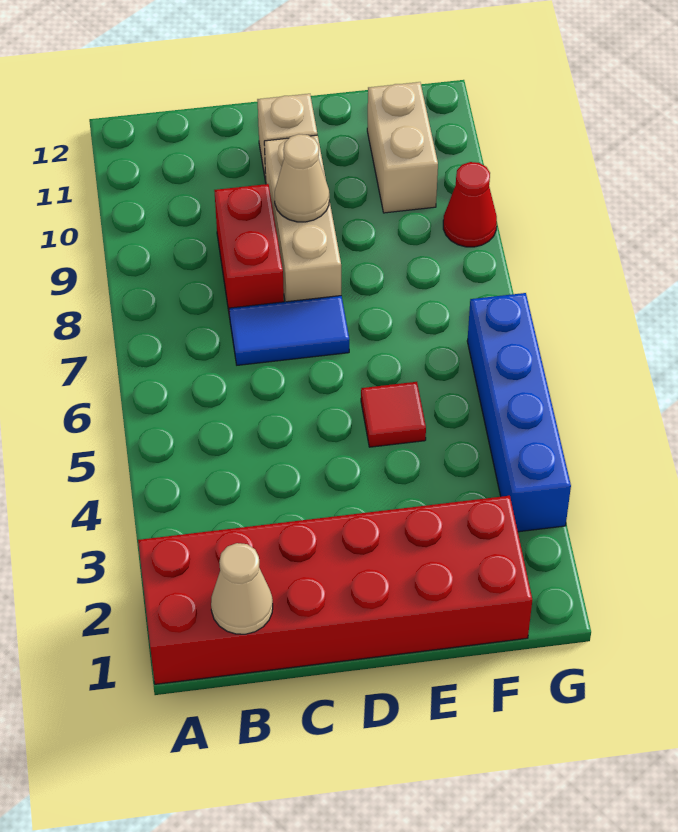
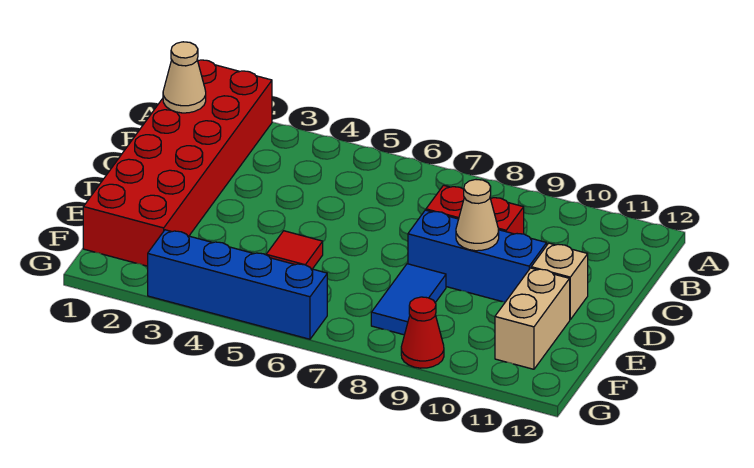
blue tile C7:D7 level 1 -> blue tile E8:F8 level 1
tan brick D8:D10 level 1 -> blue brick D8:D10 level 1
tan brick F10:F11 level 1 -> tan brick E11:F11 level 1

